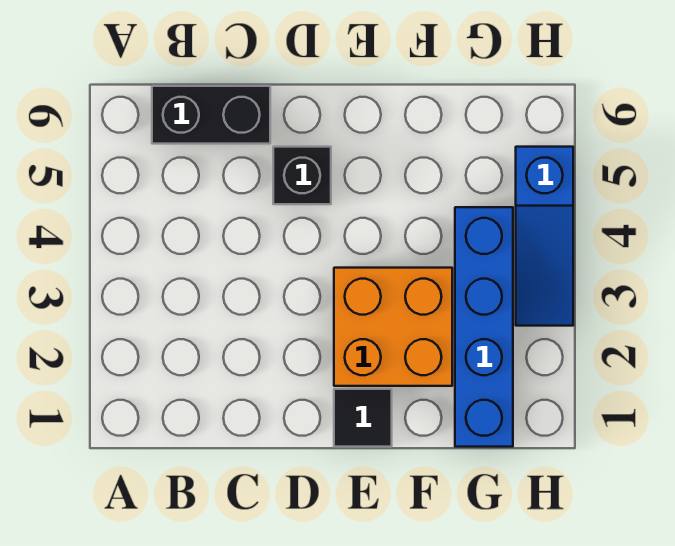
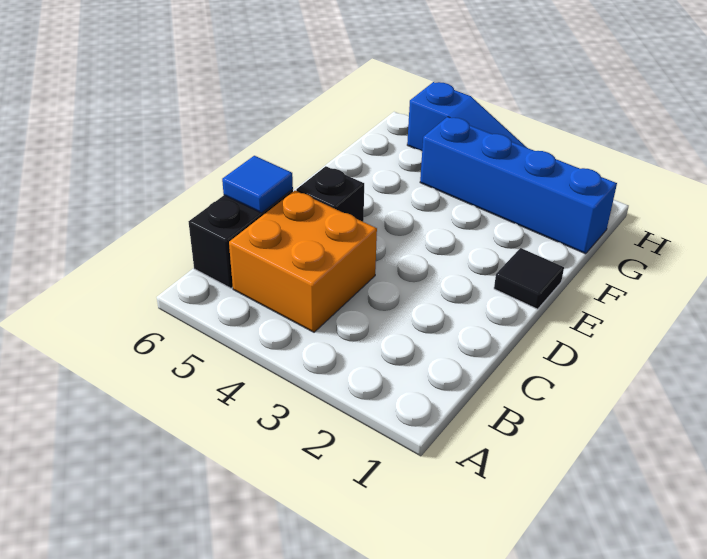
none -> blue tile C6 level 2
orange brick E2:F3 level 1 -> orange brick B4:C5 level 1

